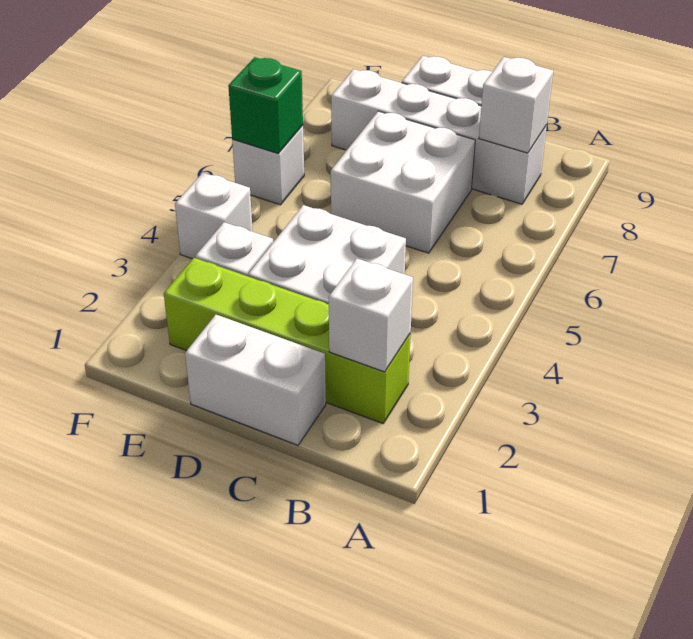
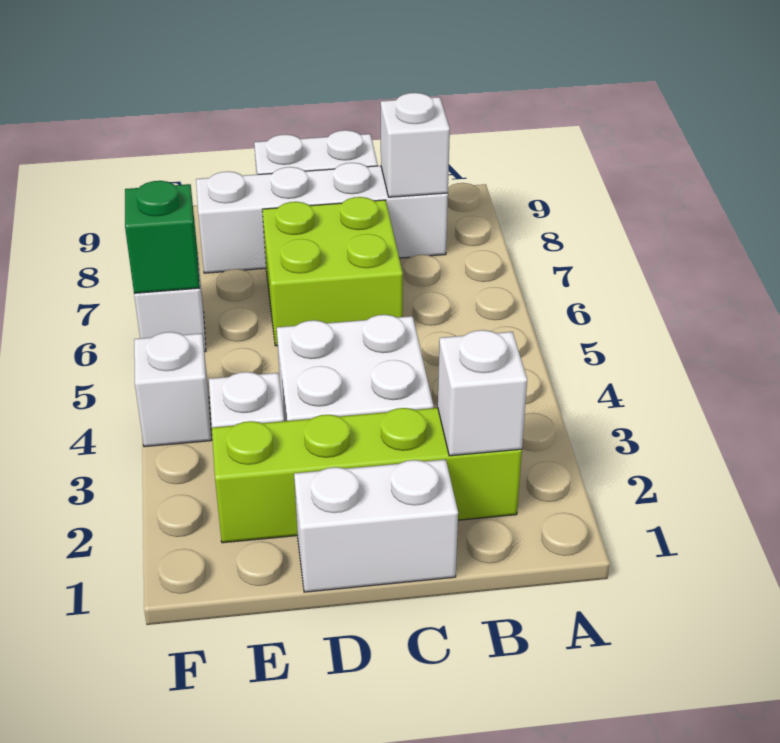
white brick C6:D7 level 1 -> lime brick C6:D7 level 1

